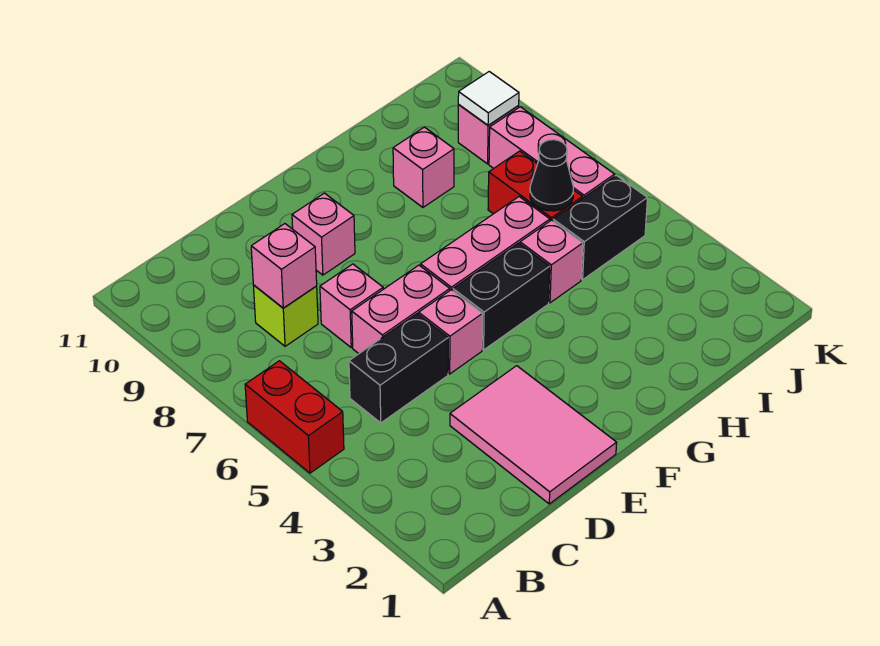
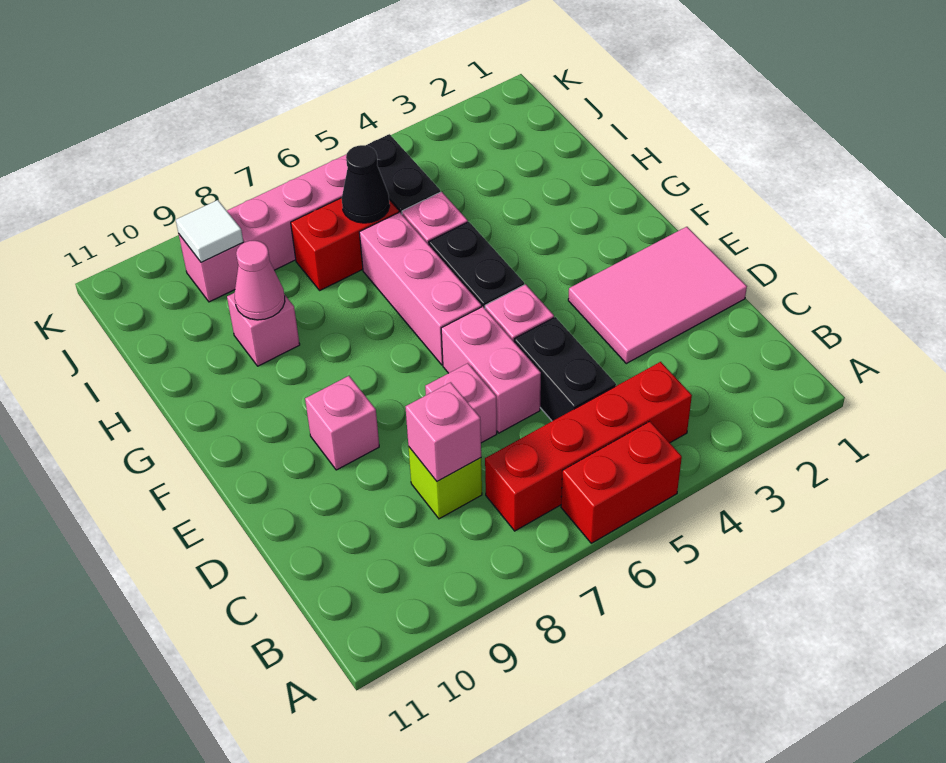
none -> red brick B4:B7 level 1
none -> pink cone H9 level 2

